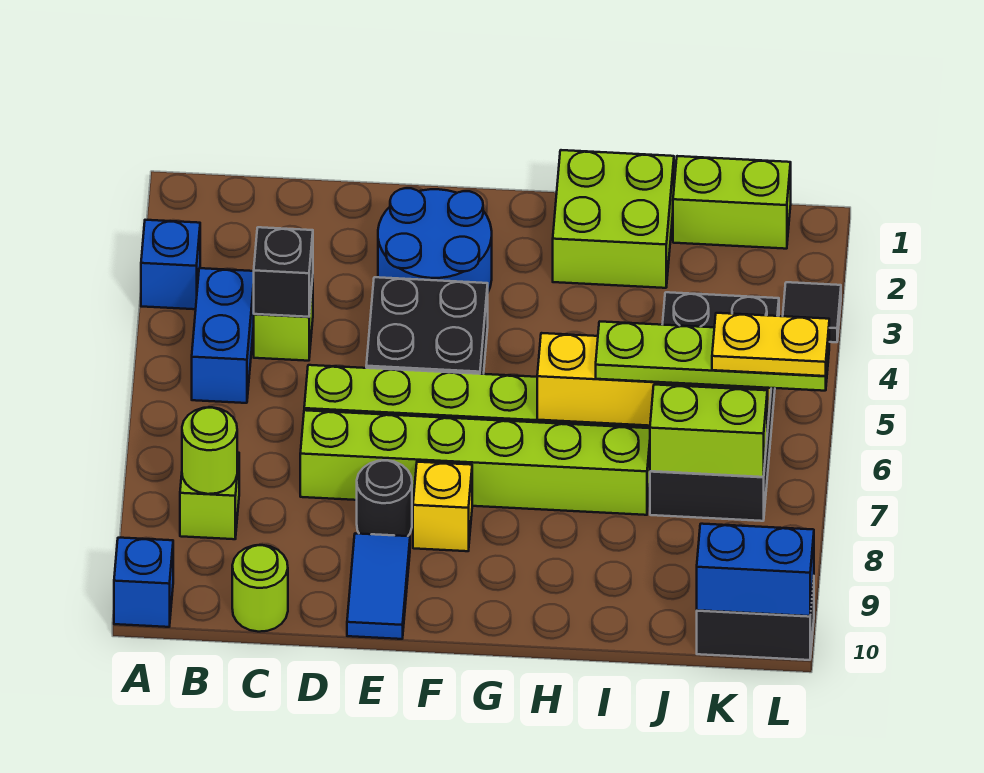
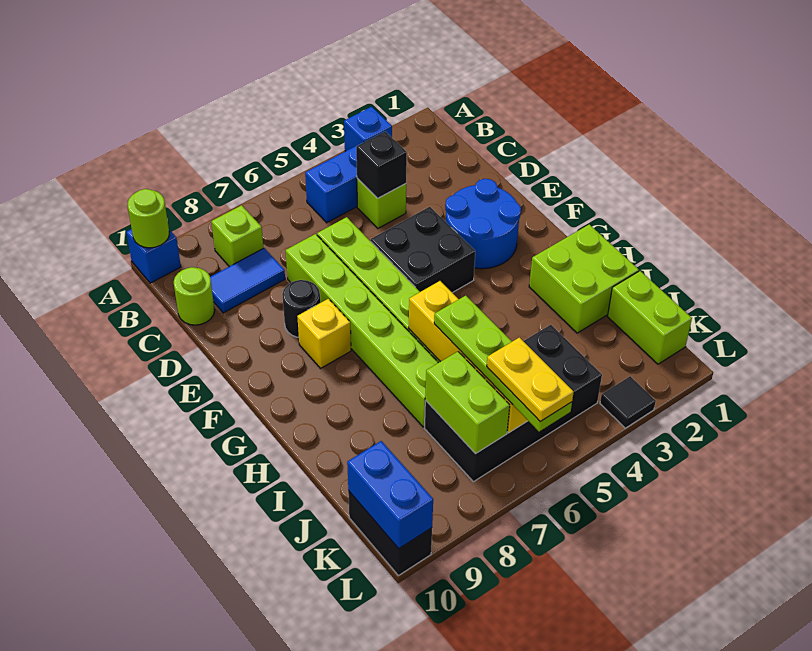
lime round brick B8 level 2 -> lime round brick A10 level 2
blue tile E9:E10 level 1 -> blue tile C8:C9 level 1

